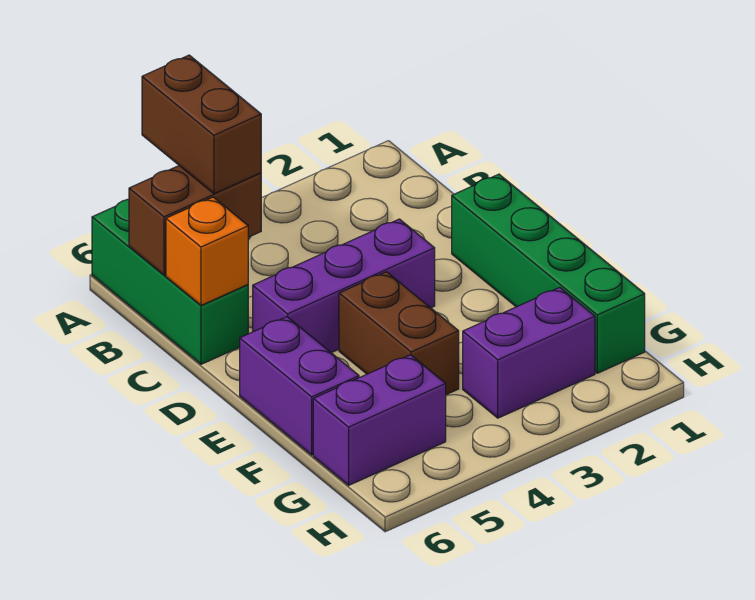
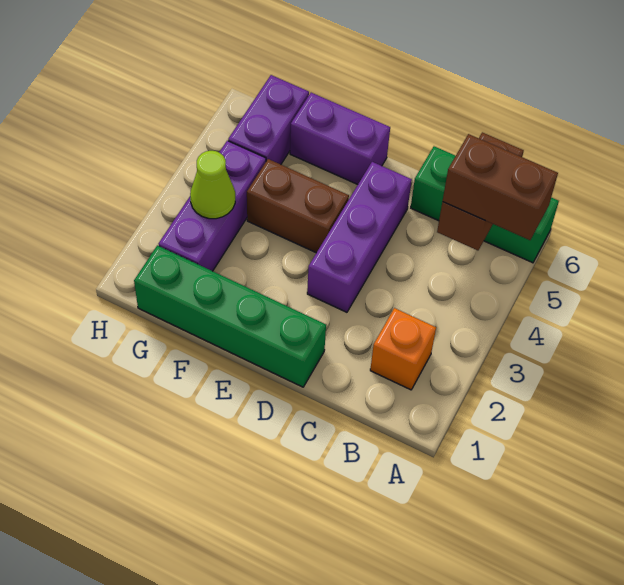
orange brick C6 level 2 -> orange brick B2 level 1
purple brick G2:G3 level 1 -> purple brick G2:G4 level 1
none -> lime cone G3 level 2

